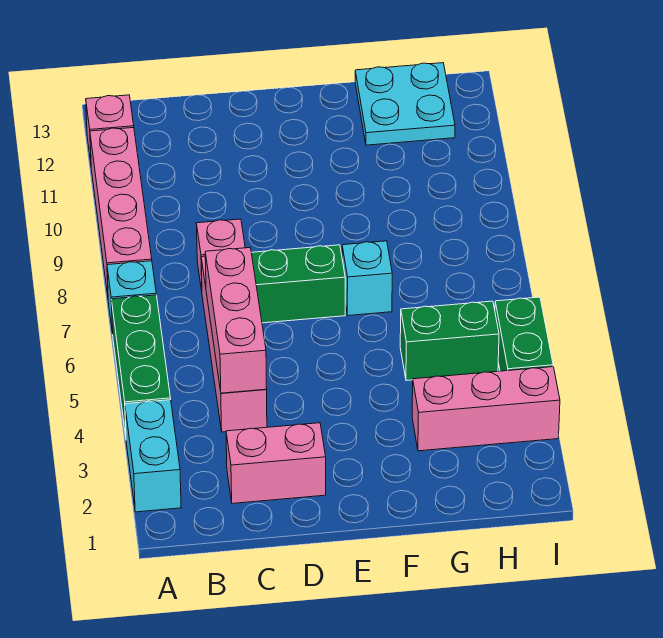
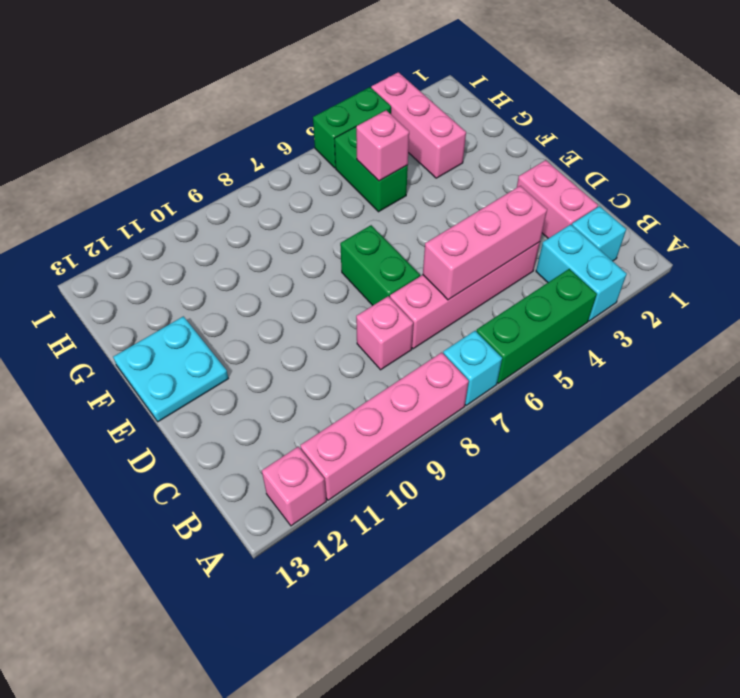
cyan brick A2:A3 level 1 -> cyan brick A3:B3 level 1
cyan brick F7 level 1 -> cyan brick B2 level 1
none -> pink brick G5 level 2
cyan plate G12:H13 level 1 -> cyan plate E12:F13 level 1

